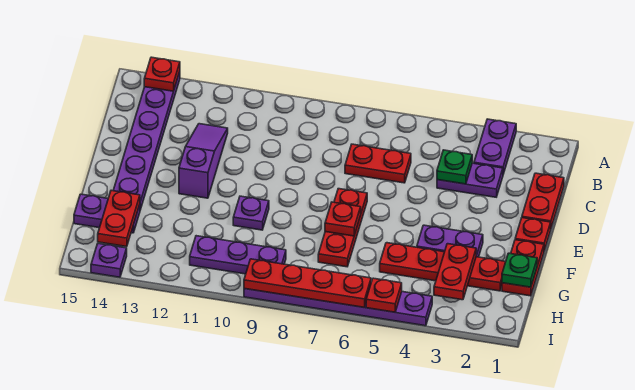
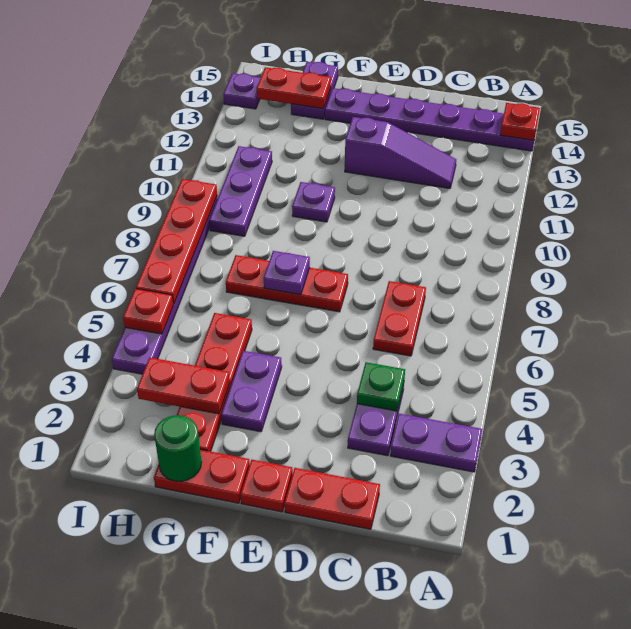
red plate F7 level 2 -> purple plate F7 level 2
green plate G1 level 2 -> green round brick G1 level 2

